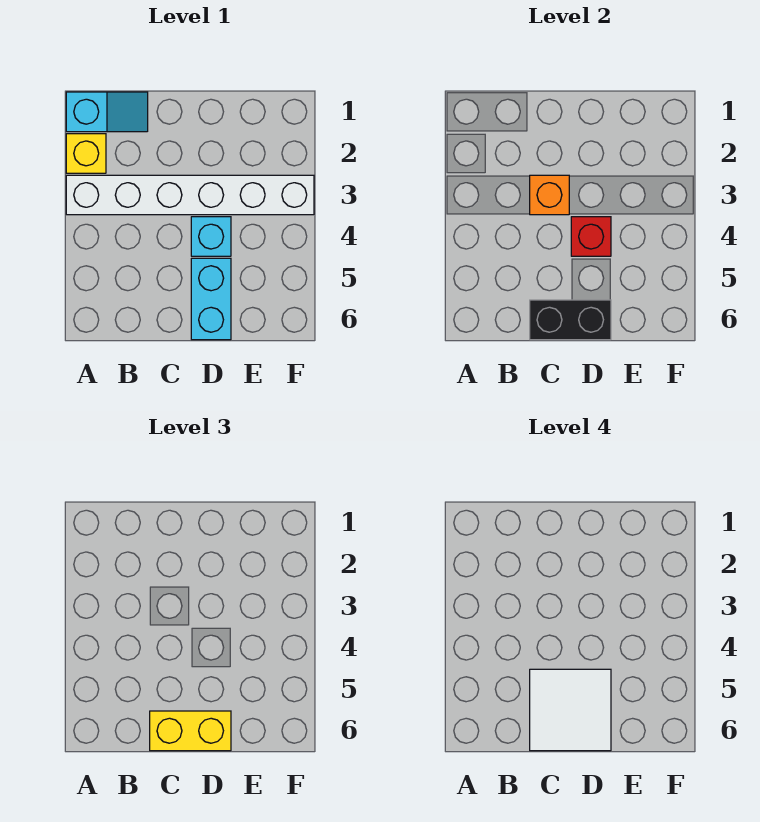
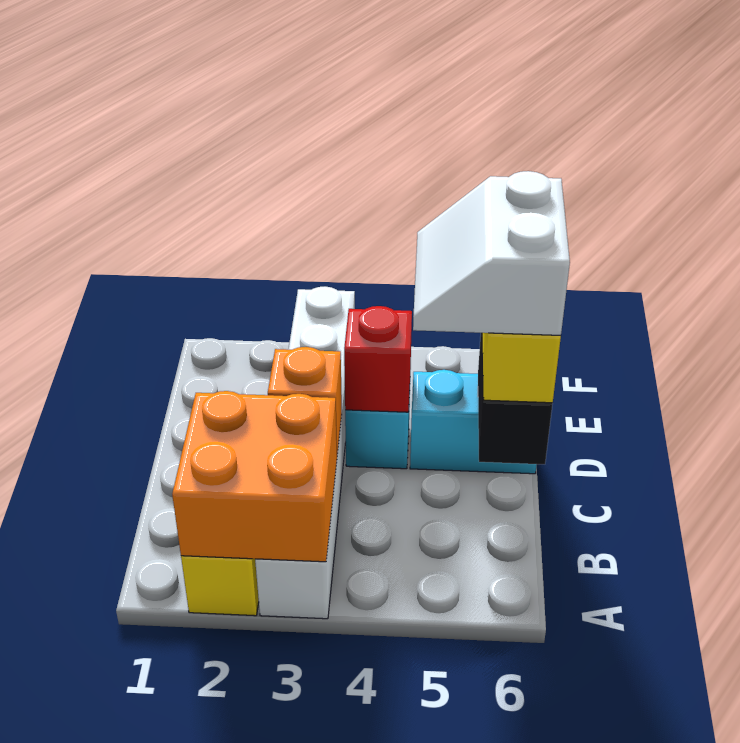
cyan slope A1:B1 level 1 top A -> none
none -> orange brick A2:B3 level 2
white tile C5:D6 level 4 -> white slope C5:D6 level 4 top 6

